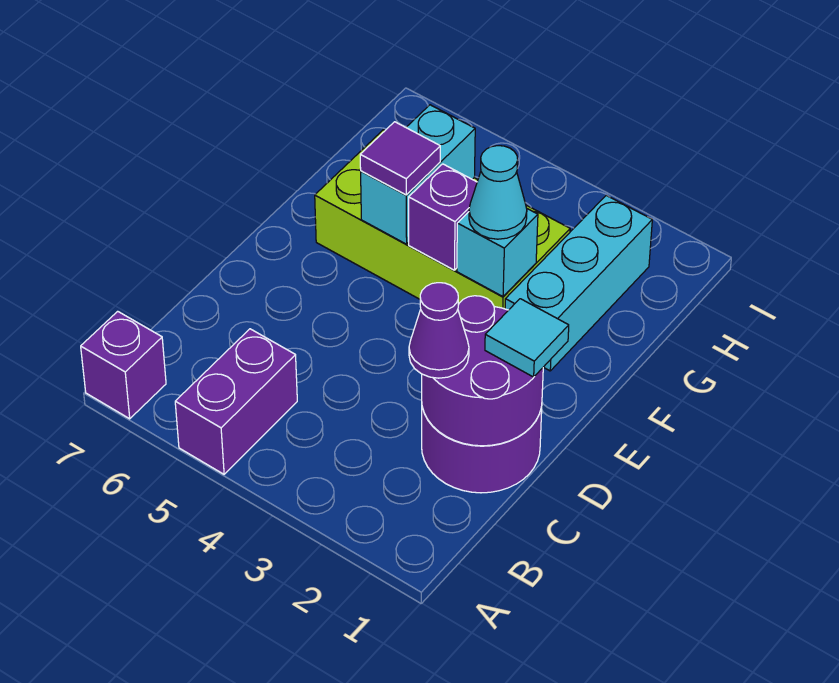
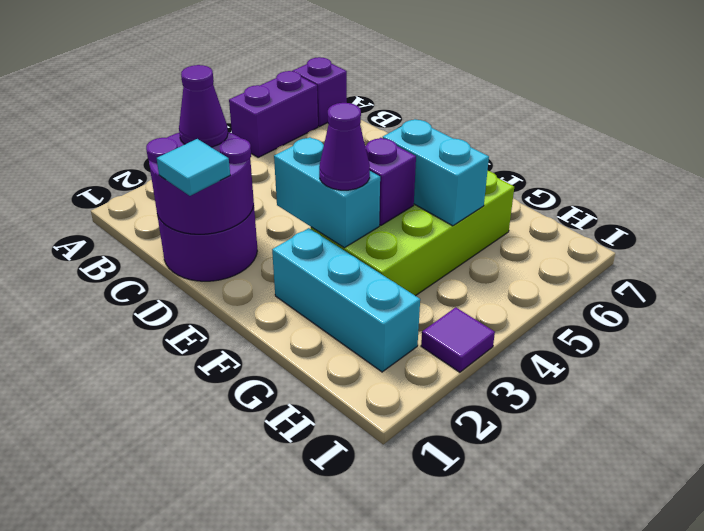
purple brick A5:B5 level 1 -> purple brick A5:A6 level 1
cyan brick F3 level 2 -> cyan brick E3:F3 level 2
cyan cone F3 level 3 -> purple cone F3 level 3
purple tile F5 level 3 -> purple tile I3 level 1

